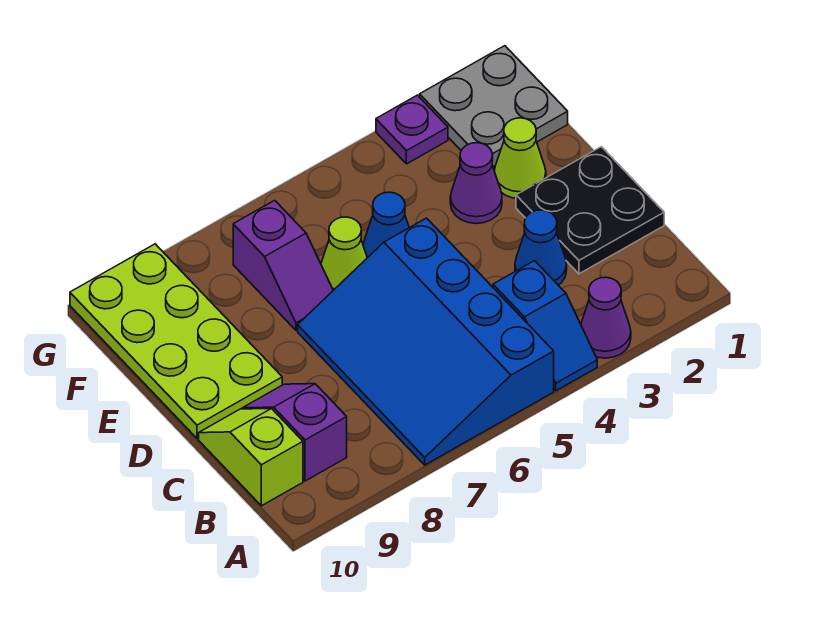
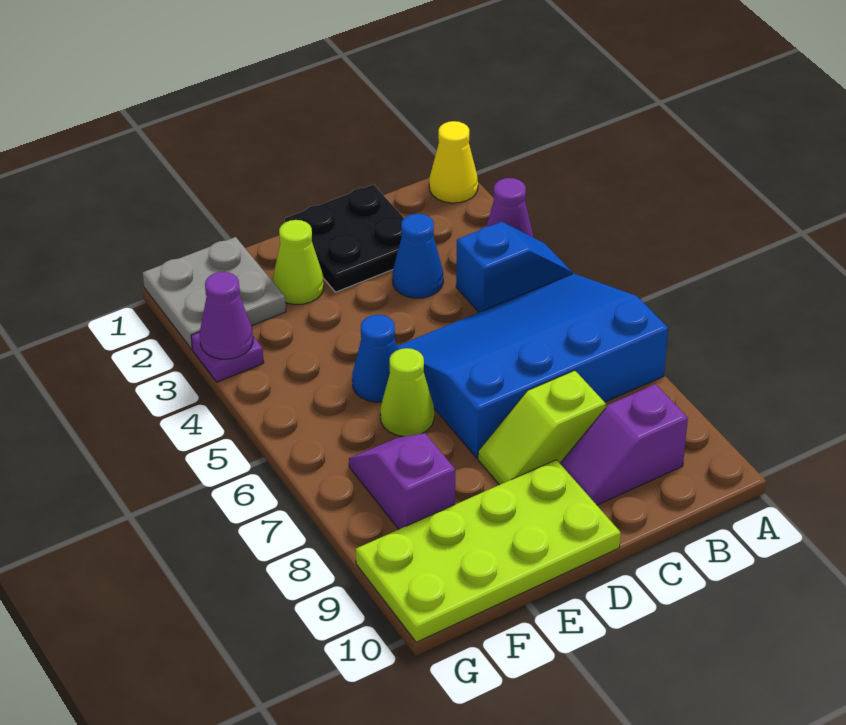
none -> yellow cone A1 level 1
blue slope A5:D7 level 1 top 5 -> blue slope A5:D7 level 1 top 7
lime slope B10:C10 level 1 top B -> lime slope C8:D8 level 1 top C
purple cone E3 level 1 -> purple cone G3 level 2
purple slope E7:F7 level 1 top F -> purple slope F7:F8 level 1 top 8

